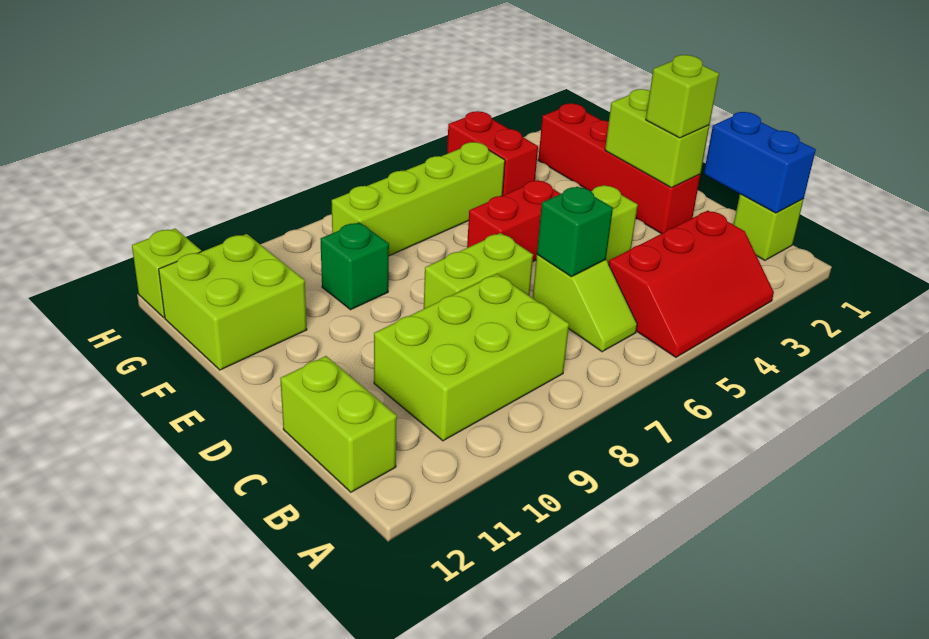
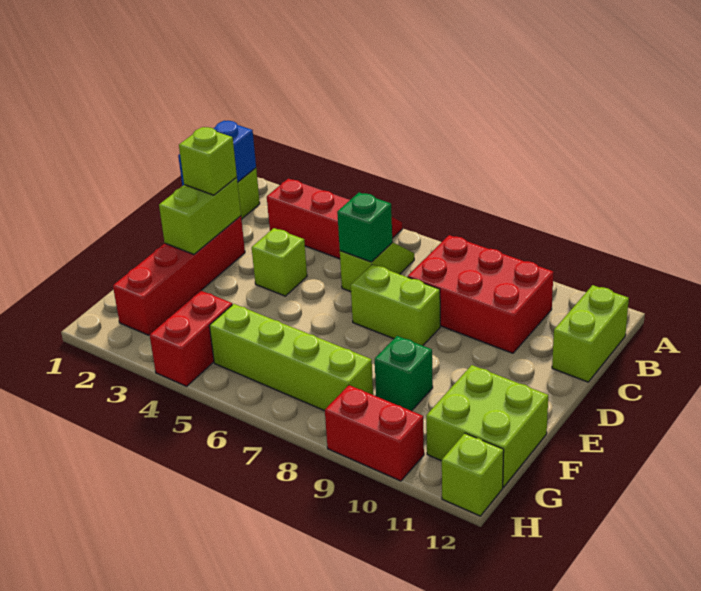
lime brick B8:C10 level 1 -> red brick B8:C10 level 1
red brick E5:E6 level 1 -> red brick H9:H10 level 1

